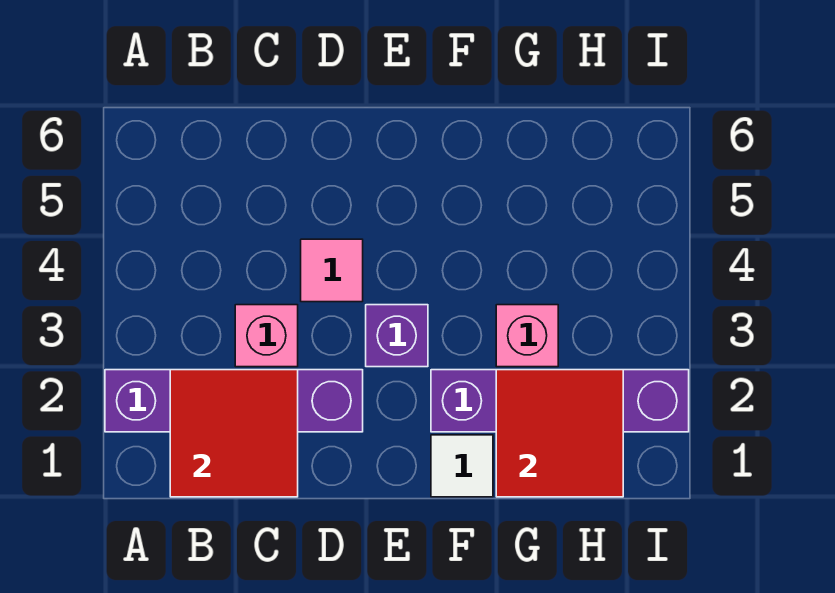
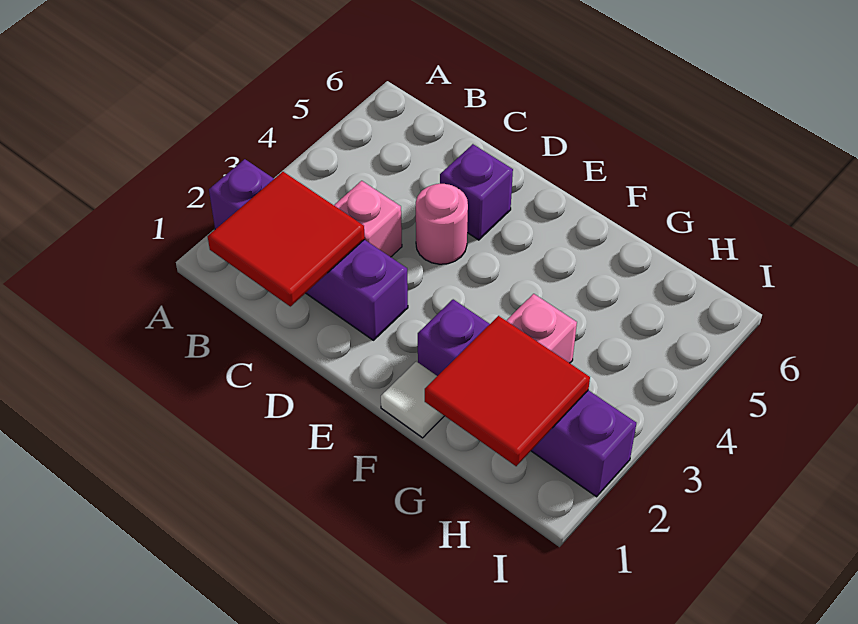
pink tile D4 level 1 -> pink round brick D4 level 1
purple brick E3 level 1 -> purple brick D5 level 1

